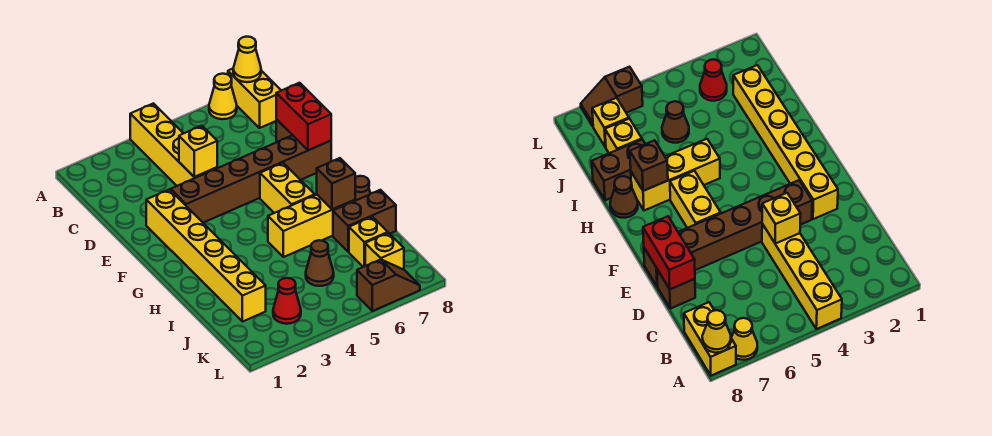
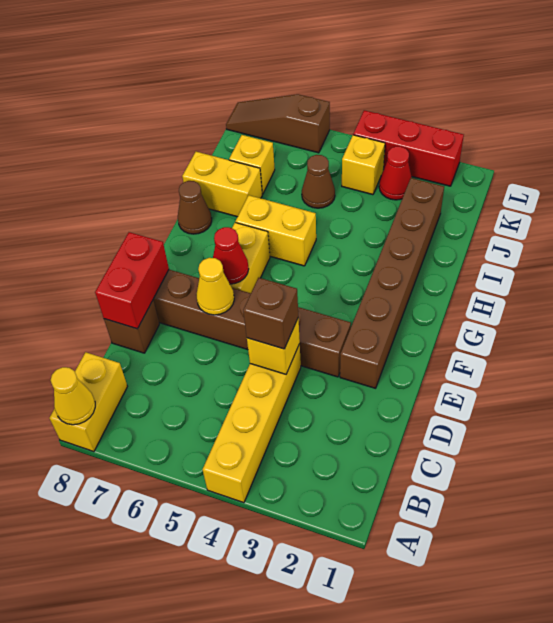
yellow cone A7 level 1 -> yellow cone E6 level 2
yellow brick E2:J2 level 1 -> brown brick E2:J2 level 1
none -> red cone F6 level 2
yellow brick H5:H7 level 1 -> yellow brick H5:H6 level 1
brown brick H7 level 2 -> brown brick D4 level 3
brown brick I7:I8 level 1 -> yellow brick I7:I8 level 1
yellow brick K7 level 1 -> yellow brick K4 level 1
none -> red brick L2:L4 level 1
brown slope L6:L7 level 1 top 6 -> brown slope L6:L8 level 1 top 6

